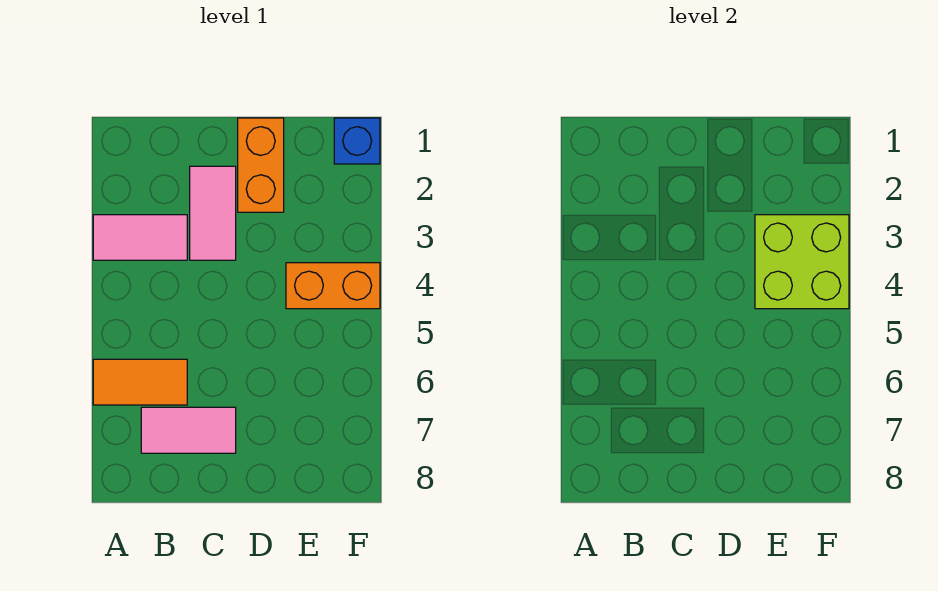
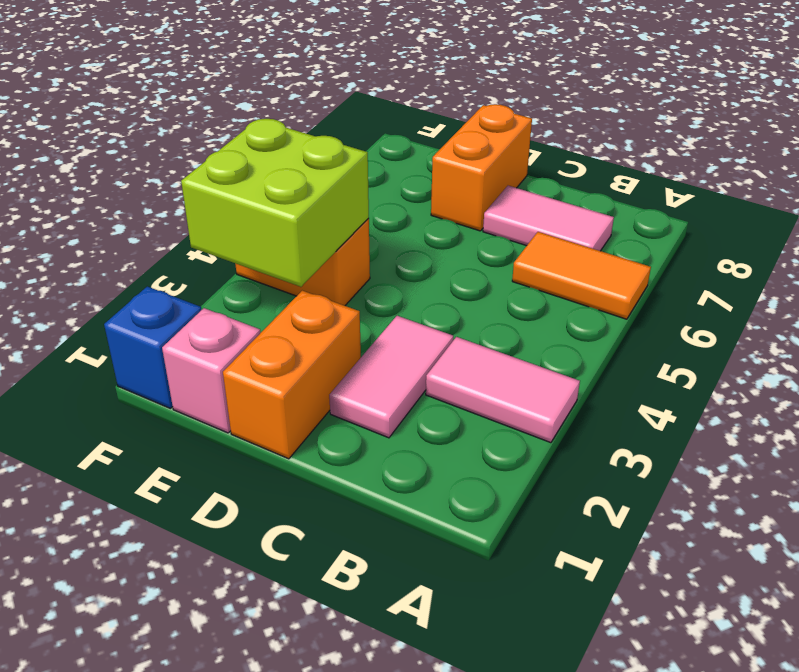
none -> orange brick D7:D8 level 1
none -> pink brick E1 level 1

